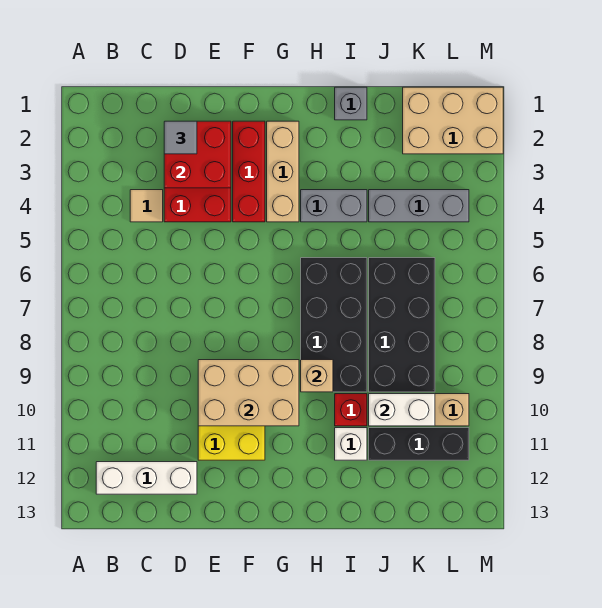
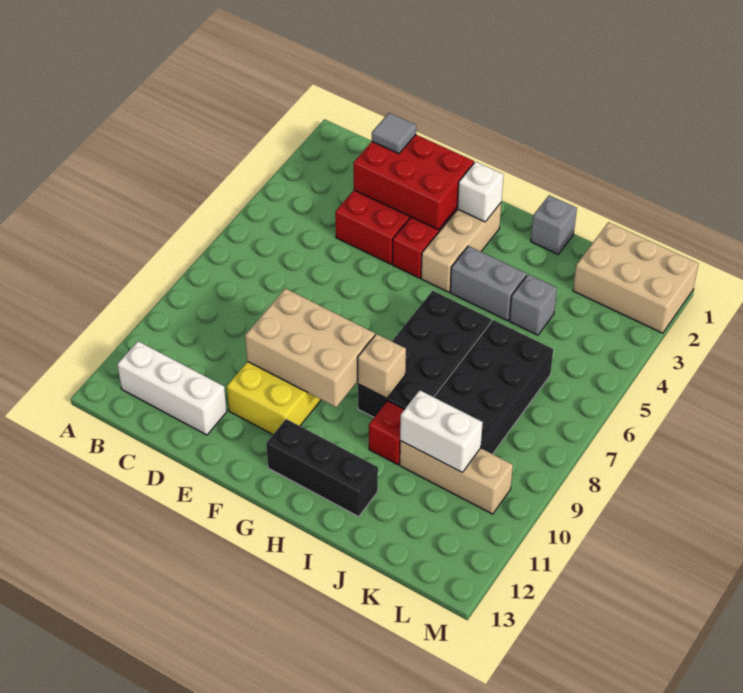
tan tile C4 level 1 -> none
red brick D2:E3 level 2 -> red brick D2:F3 level 2
white brick I11 level 1 -> white brick G2 level 2
grey brick J4:L4 level 1 -> grey brick J4 level 1
black brick J11:L11 level 1 -> black brick G12:I12 level 1

